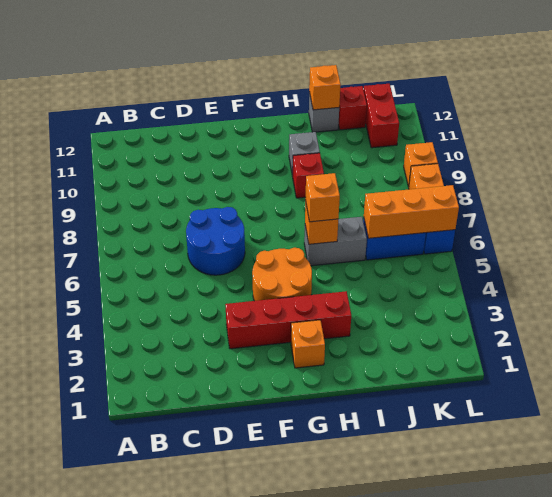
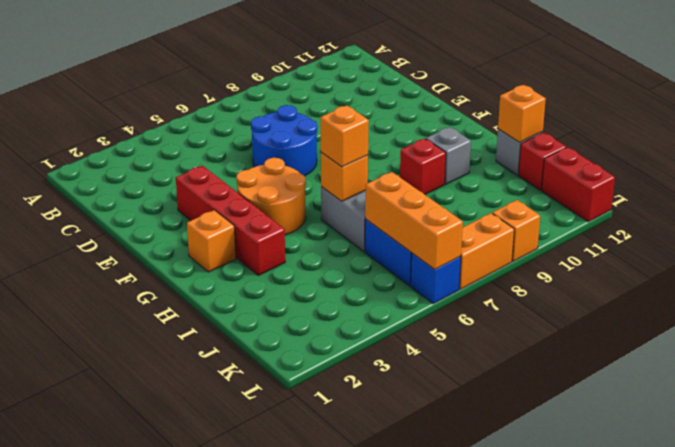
red brick K11:K12 level 1 -> red brick K12:L12 level 1

